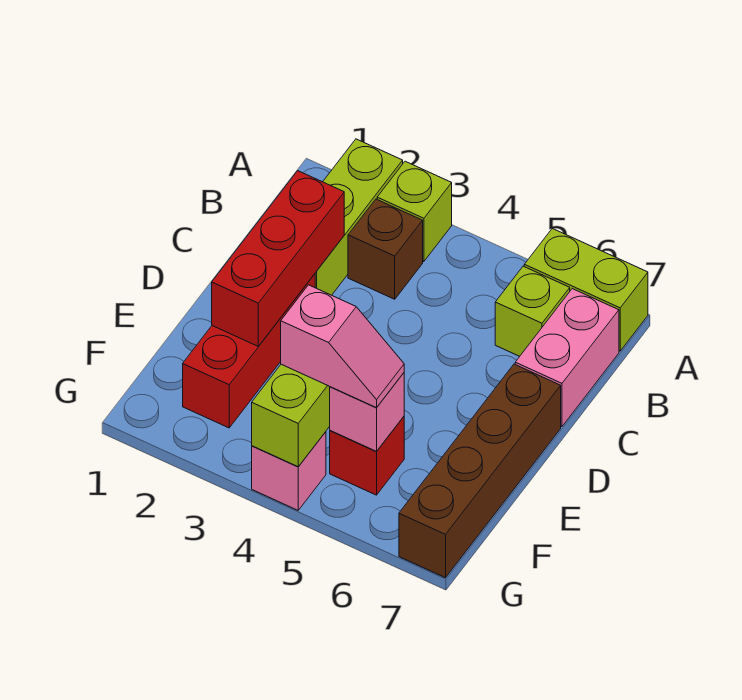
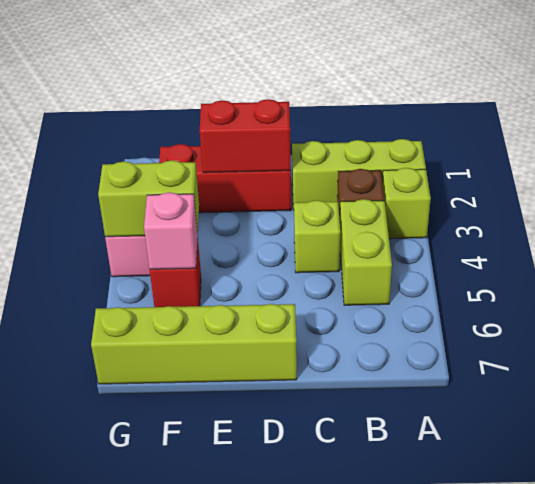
lime brick A6:A7 level 1 -> lime brick B4:B5 level 1
lime brick B6 level 1 -> lime brick C4 level 1
pink brick B7:C7 level 1 -> none
red brick C2:E2 level 2 -> red brick D2:E2 level 2
brown brick D7:G7 level 1 -> lime brick D7:G7 level 1
pink slope F4:F5 level 3 top 4 -> none

